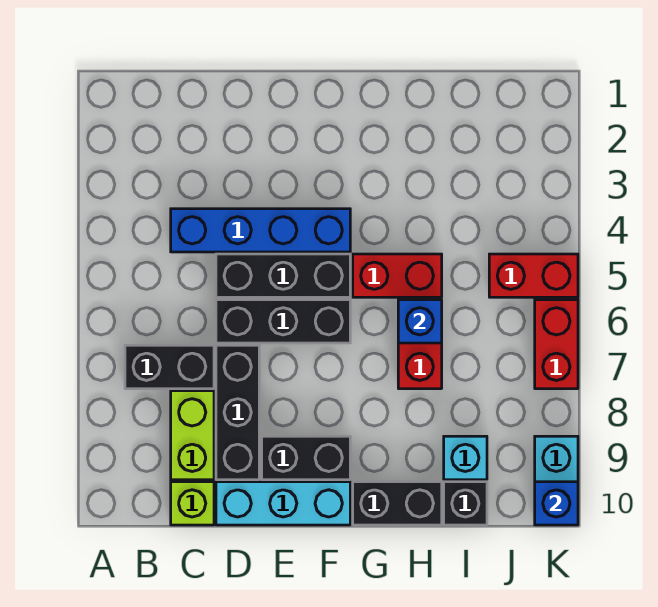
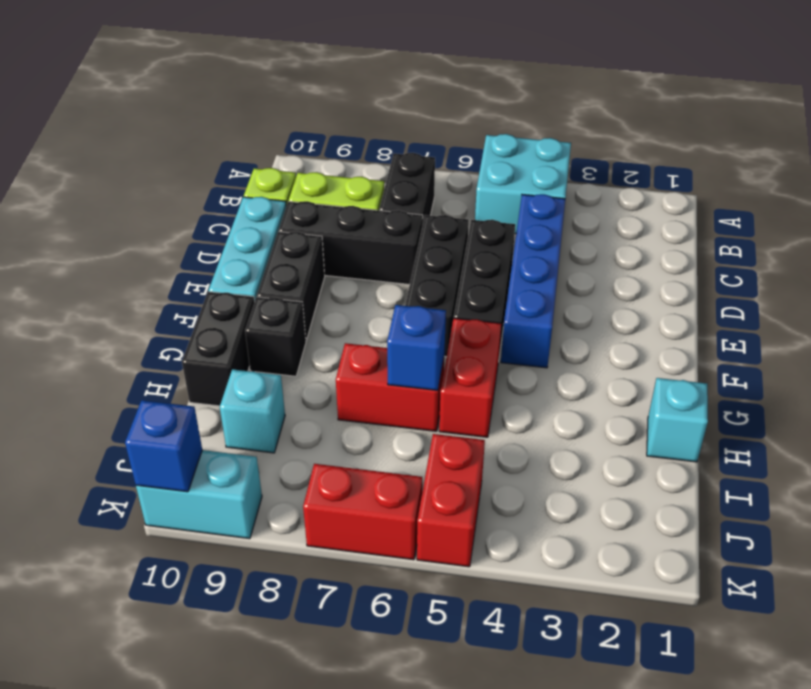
none -> cyan brick A4:B5 level 1
none -> cyan brick H1 level 1
black brick I10 level 1 -> black brick G9 level 1

